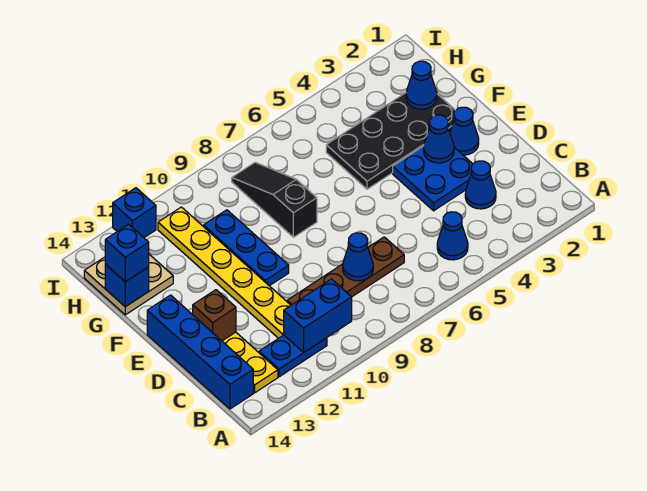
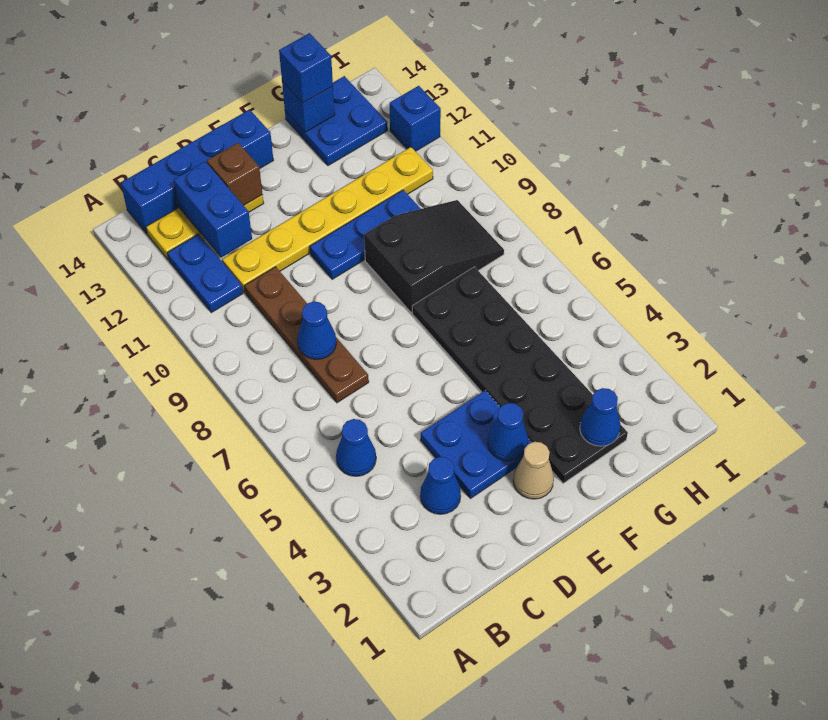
blue brick B10:B11 level 2 -> blue brick C12:C13 level 2
blue cone E2 level 1 -> tan cone E2 level 1
black plate F2:G5 level 1 -> black plate F2:G7 level 1
black slope F8:H8 level 1 top F -> black slope F8:H9 level 1 top F
tan plate G13:H14 level 1 -> blue plate G13:H14 level 1

